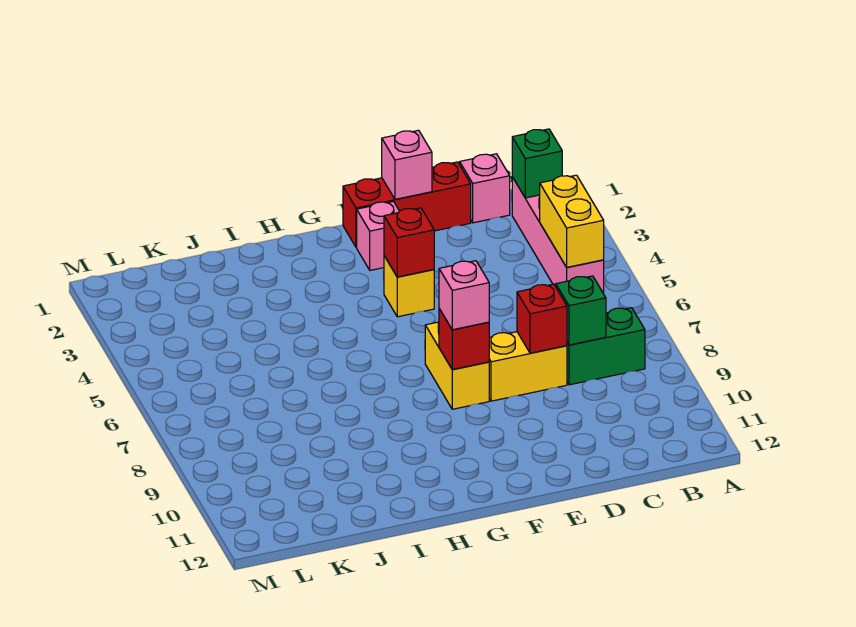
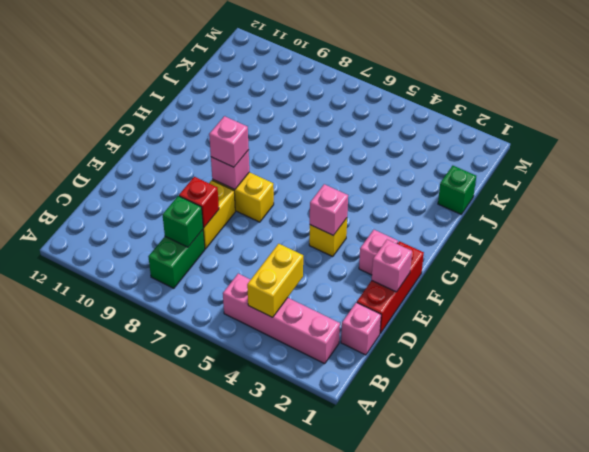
green brick B2 level 2 -> green brick J1 level 1
yellow brick B4:B5 level 2 -> yellow brick B4:C4 level 2
red brick F4 level 2 -> pink brick F4 level 2
red brick F8 level 2 -> pink brick F8 level 2

